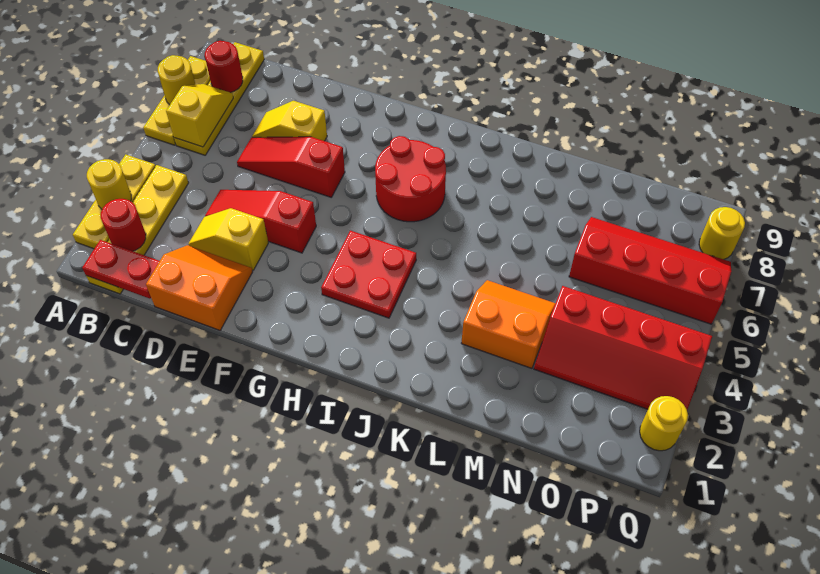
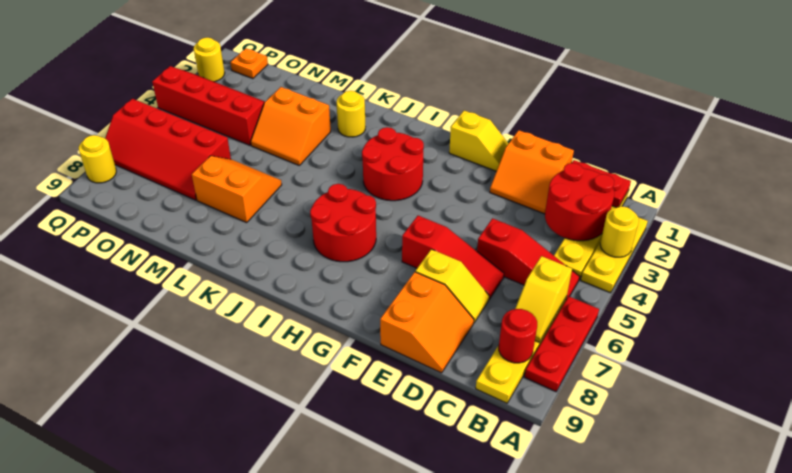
yellow plate A6:A8 level 1 -> red plate A6:A8 level 1
yellow round brick A7 level 2 -> yellow round brick K2 level 1
red round brick B2 level 2 -> red round brick B2:C3 level 2
yellow slope D3:E3 level 1 top E -> yellow slope F1:G1 level 1 top G
red slope D4:F4 level 1 top F -> red slope B5:D5 level 1 top D
none -> orange slope D8:E9 level 1 top E
red plate H3:I4 level 1 -> red round brick H3:I4 level 1
none -> orange slope L6:M7 level 1 top 7
none -> orange plate P1 level 1

